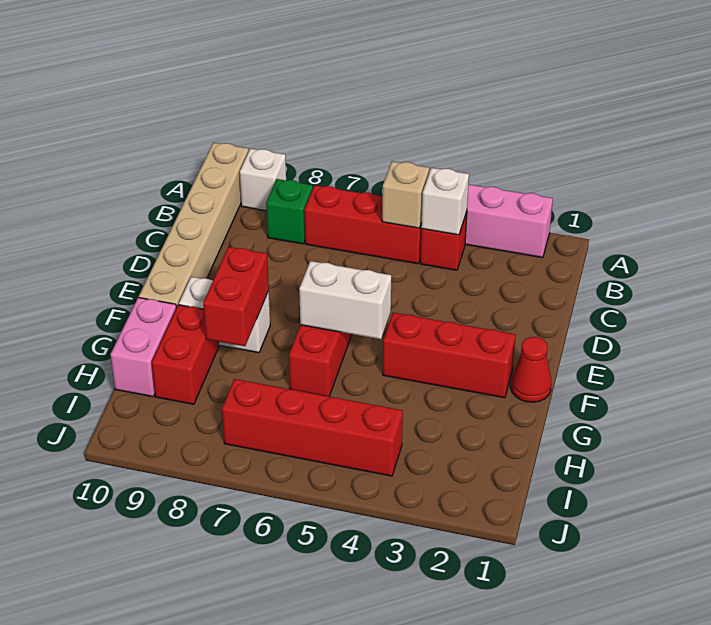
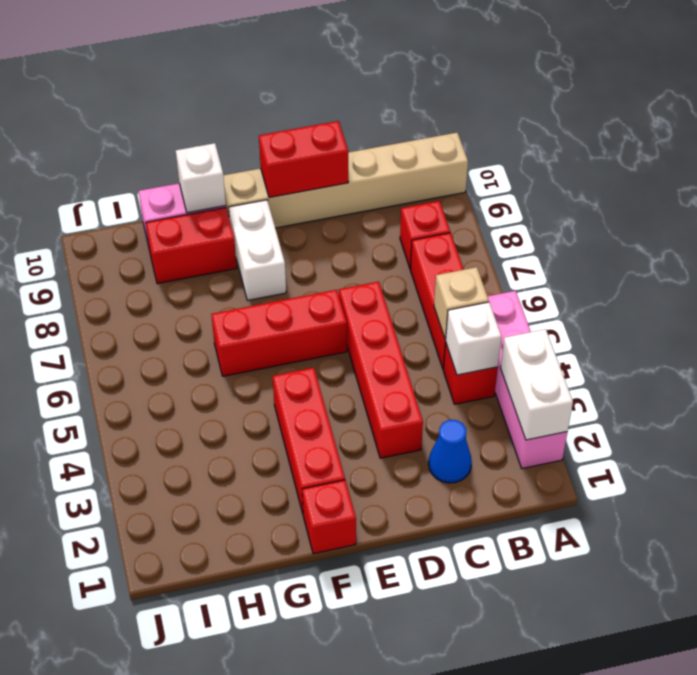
white brick A9 level 1 -> white brick G10 level 2
green brick B8 level 1 -> red brick B8 level 1
none -> blue cone C2 level 1
red cone F1 level 1 -> red brick F1 level 1
white brick F5:F6 level 2 -> white brick A2:A3 level 2
red brick F8:G8 level 2 -> red brick D10:E10 level 2
red brick I4:I7 level 1 -> red brick D3:D6 level 1

